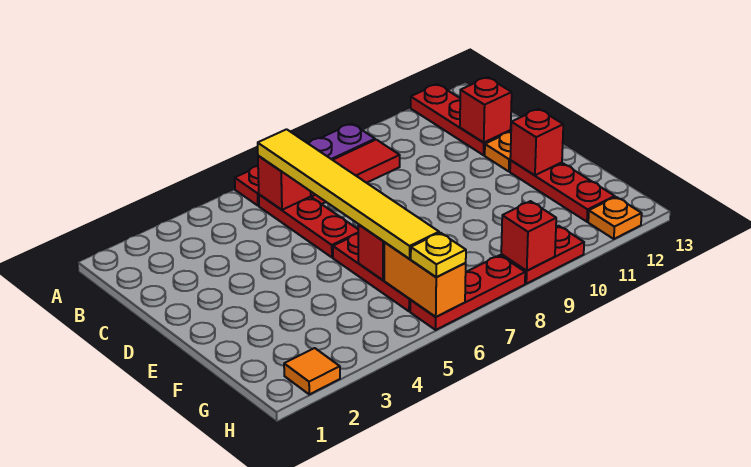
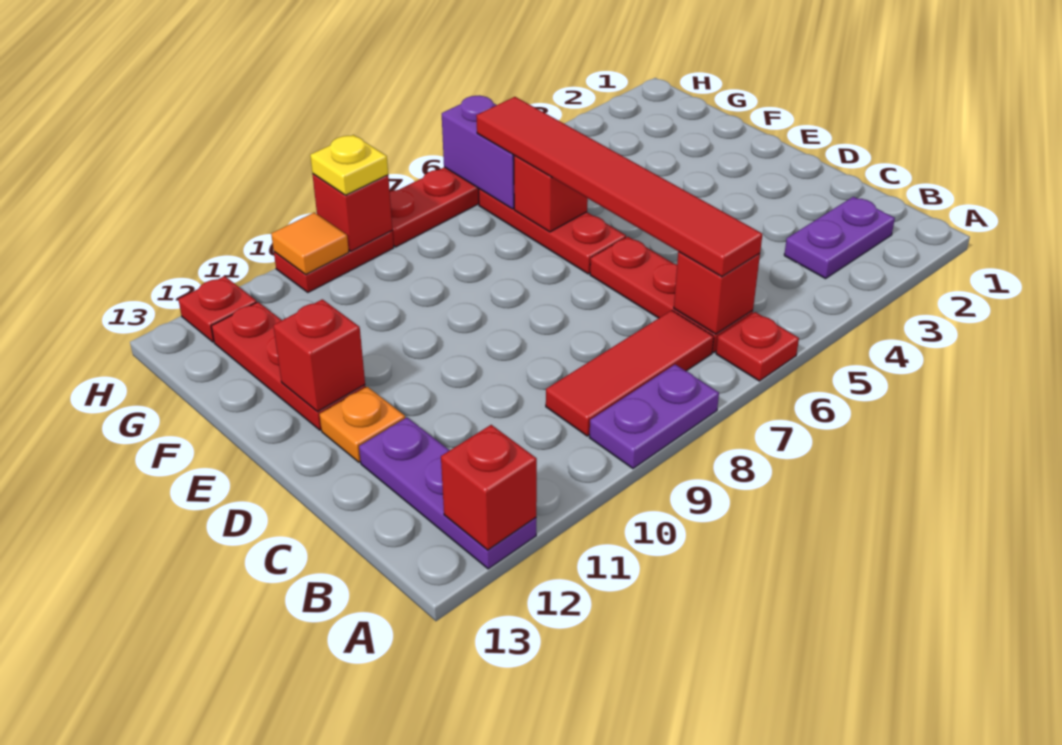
red plate A12:C12 level 1 -> purple plate A12:C12 level 1
none -> purple plate B2:B3 level 1
yellow tile B6:G6 level 3 -> red tile B6:G6 level 3
red brick C12 level 2 -> red brick A12 level 2
orange brick G6:H6 level 2 -> purple brick G6:H6 level 2
orange tile H2 level 1 -> orange tile H10 level 2
yellow plate H6 level 3 -> yellow plate H9 level 3
orange plate H12 level 1 -> red plate H12 level 1

